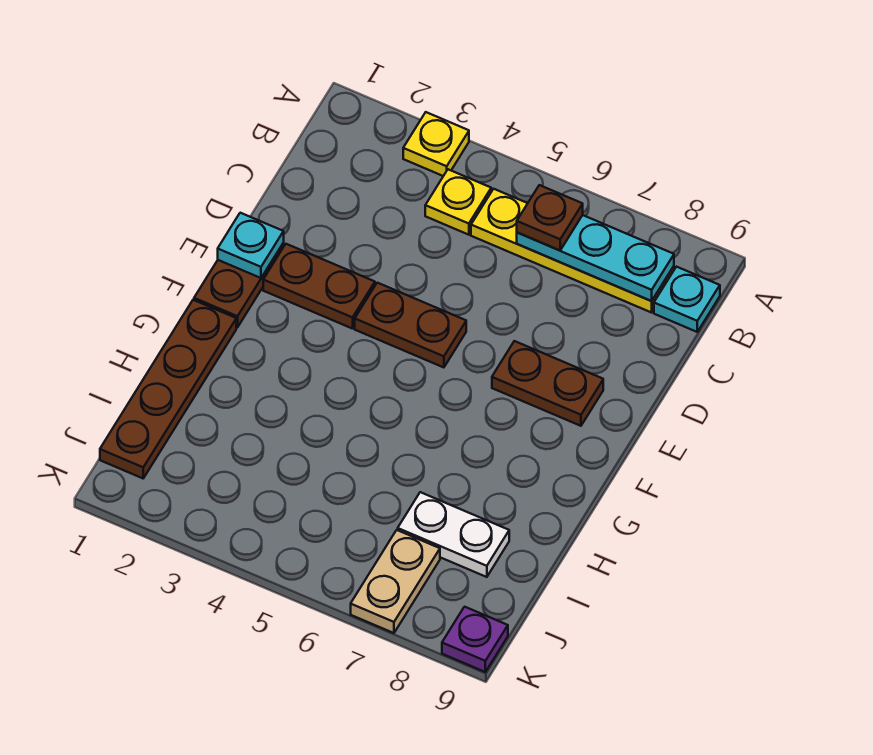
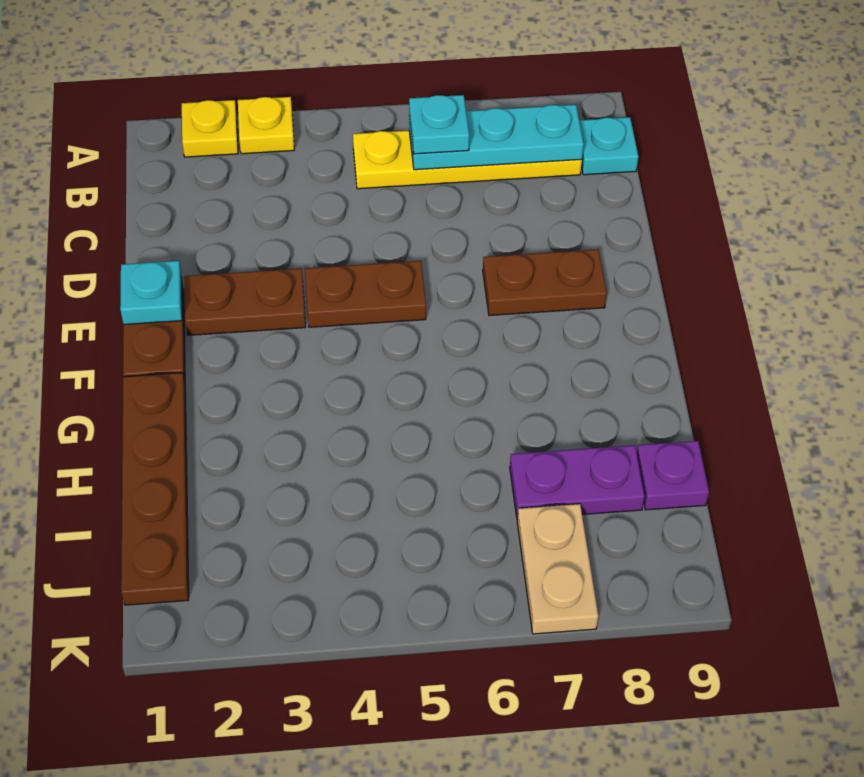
yellow plate B4 level 1 -> yellow plate A2 level 1
brown plate B6 level 3 -> cyan plate B6 level 3
white plate I7:I8 level 1 -> purple plate I7:I8 level 1
purple plate K9 level 1 -> purple plate I9 level 1

